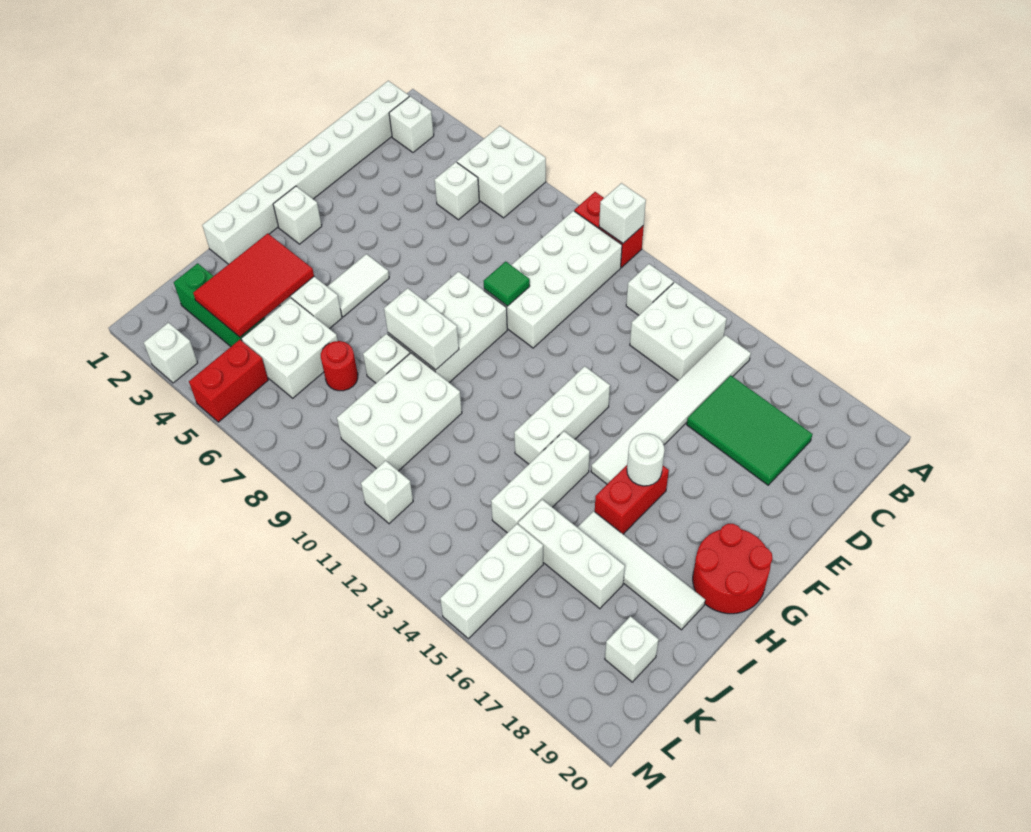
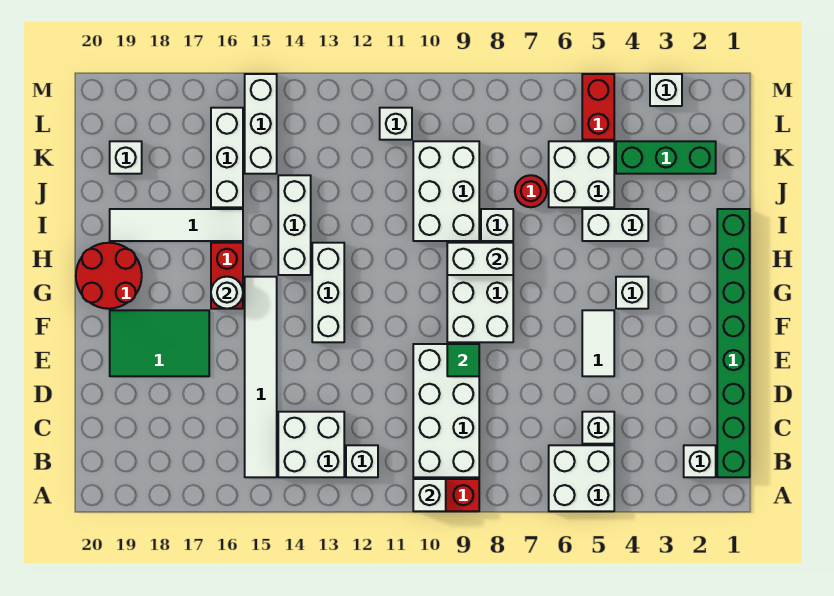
white brick B1:I1 level 1 -> green brick B1:I1 level 1
green tile C16:D18 level 1 -> green tile E17:F19 level 1
white brick G2 level 1 -> white brick G4 level 1
white tile G5:H5 level 1 -> white tile E5:F5 level 1
red tile I3:K4 level 2 -> none
white brick J15:J17 level 1 -> white brick J16:L16 level 1

